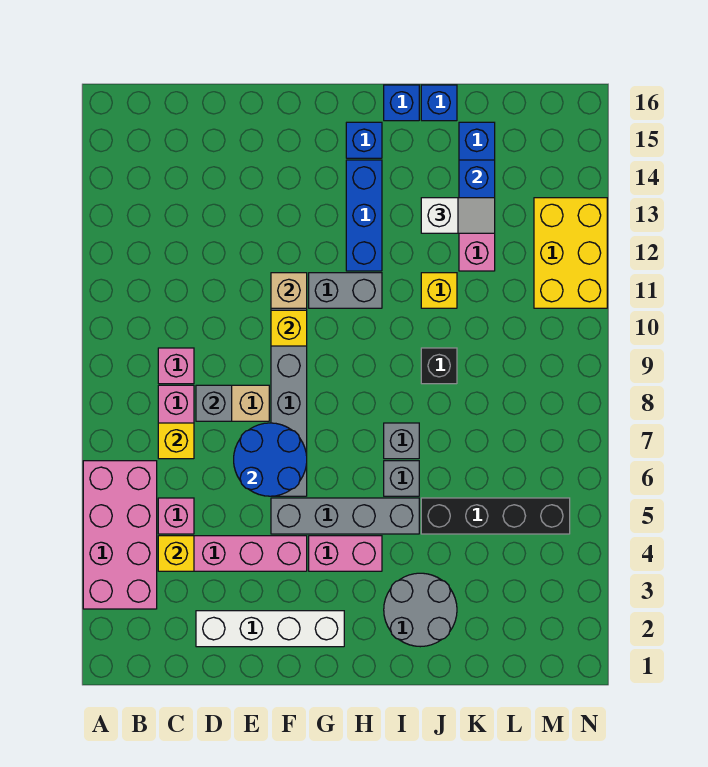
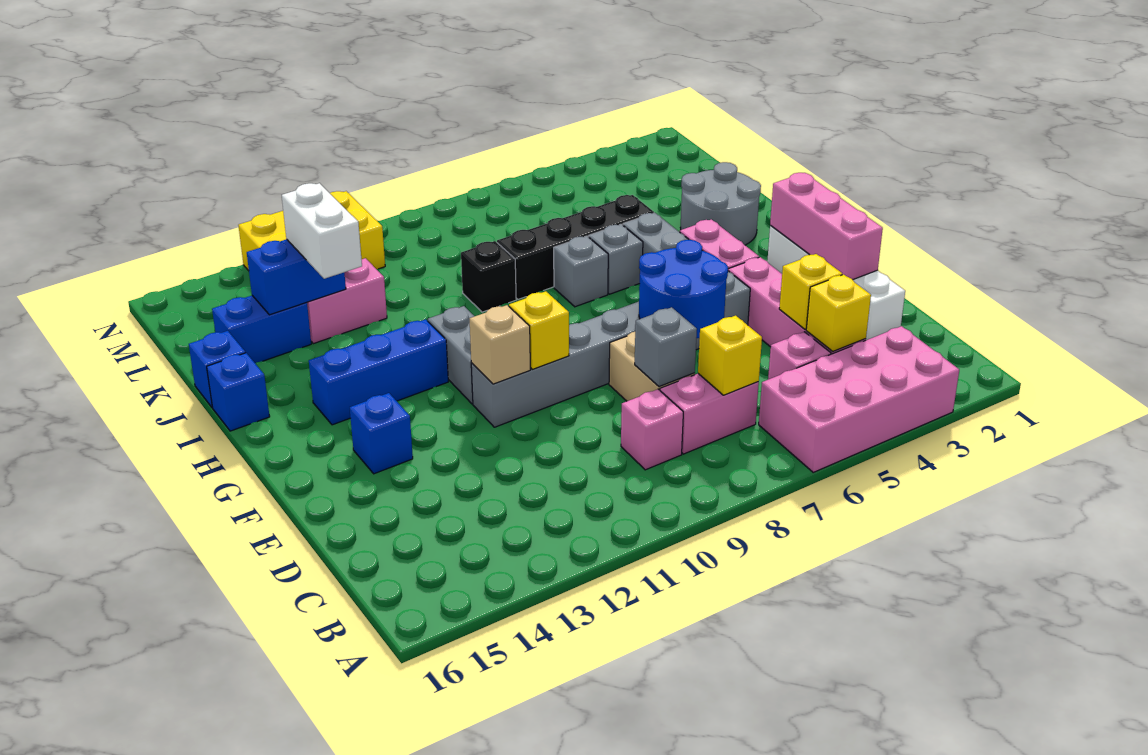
none -> pink brick E2:G2 level 2
blue brick H15 level 1 -> blue brick F14 level 1
black brick J5:M5 level 1 -> black brick J5:J8 level 1
yellow brick J11 level 1 -> yellow brick D4 level 2
white slope J13:K13 level 3 top J -> white brick J13:K13 level 3

